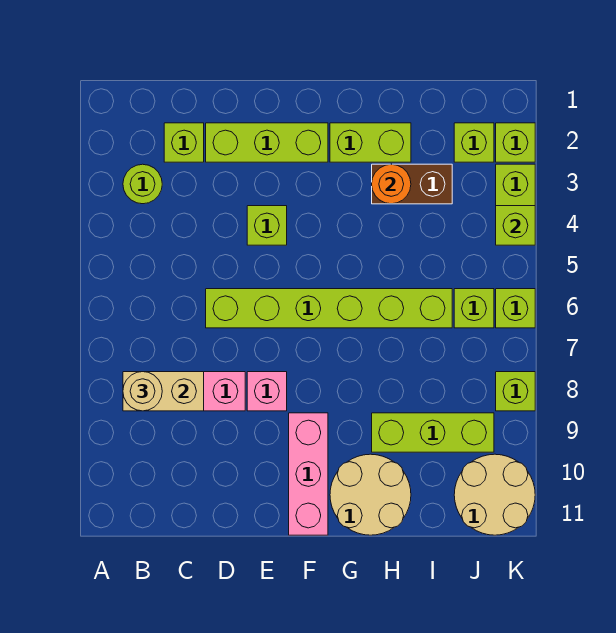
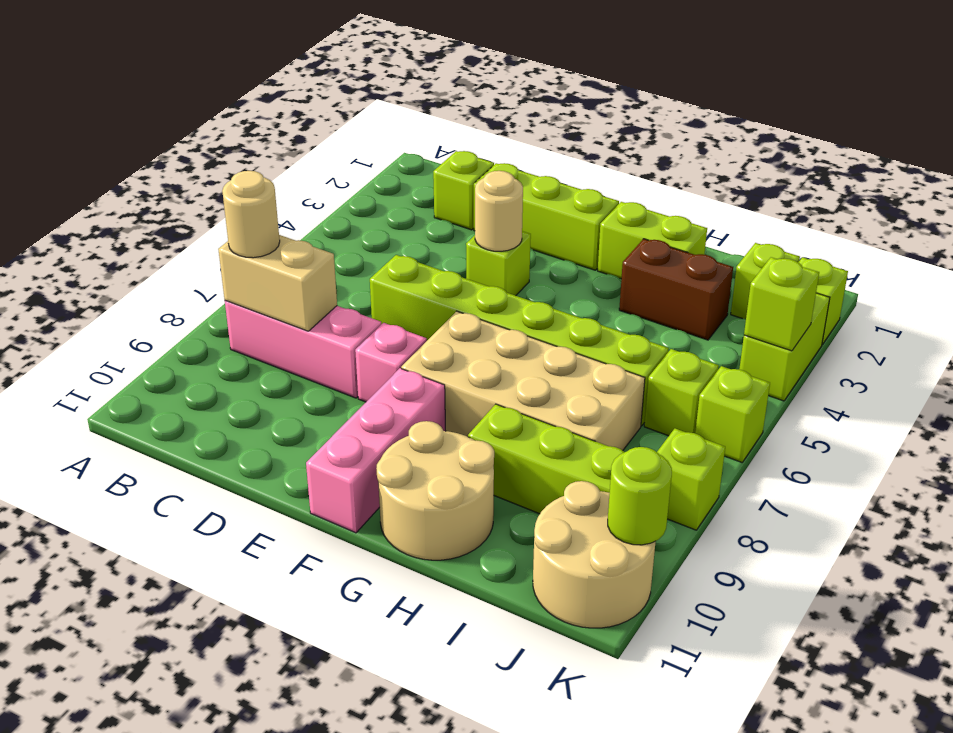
lime round brick B3 level 1 -> lime round brick K10 level 2
none -> tan round brick E4 level 2
none -> tan brick F7:I8 level 1
orange round brick H3 level 2 -> none

